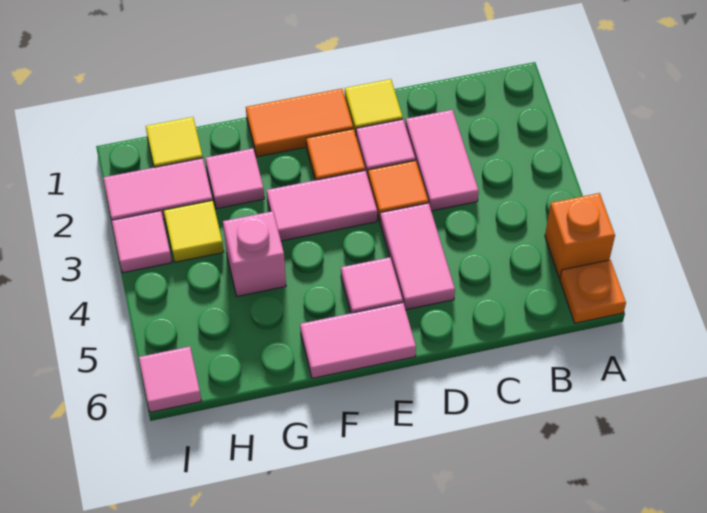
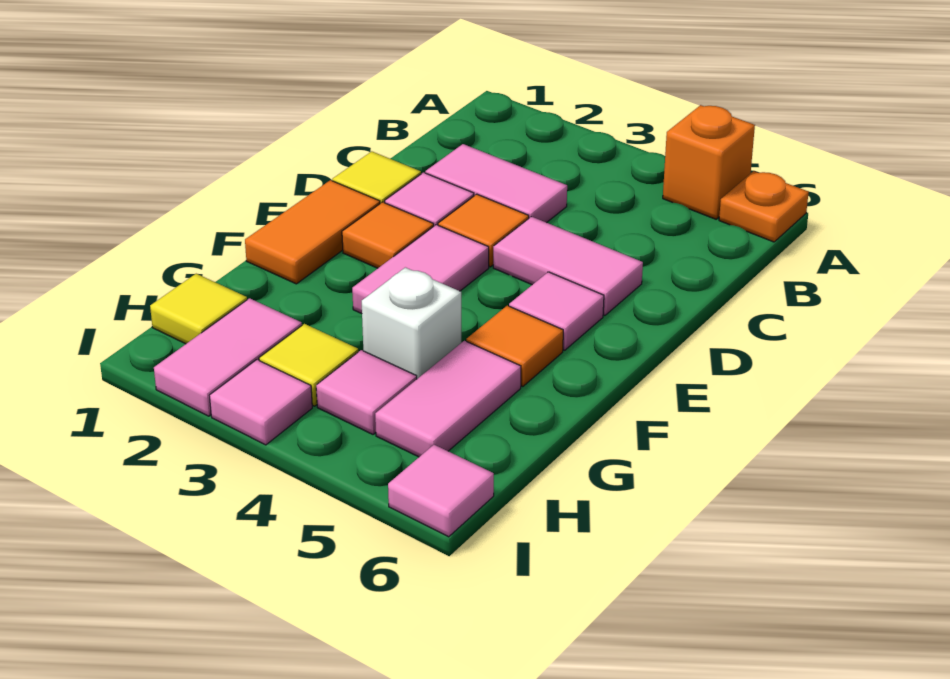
pink tile E6:F6 level 1 -> pink tile G5:H5 level 1
none -> orange tile F5 level 1
pink tile G2 level 1 -> pink tile H4 level 1
pink brick G4 level 1 -> white brick G4 level 1

